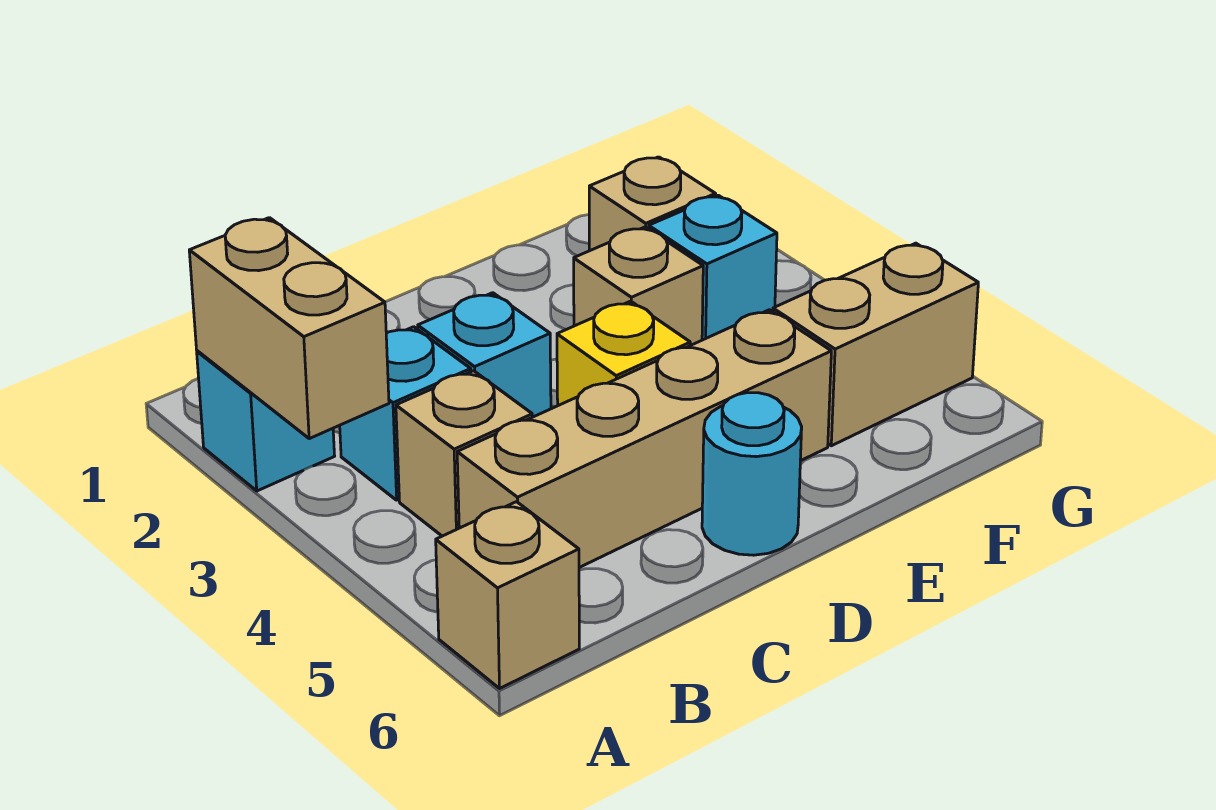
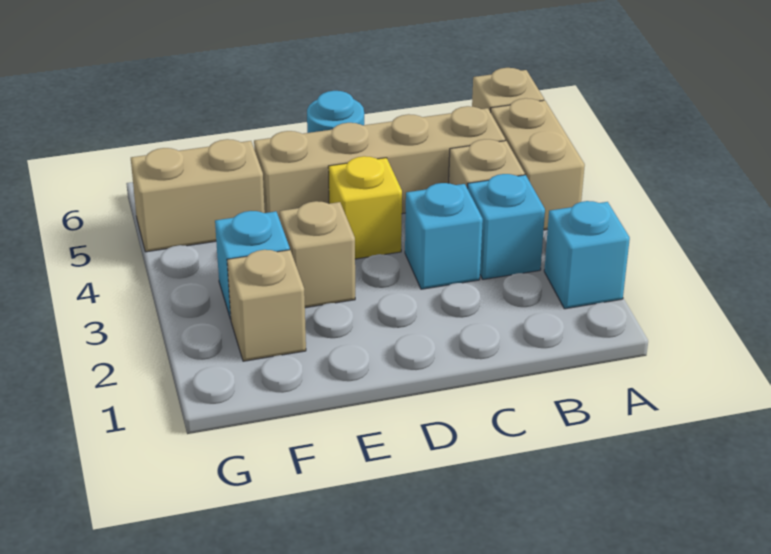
tan brick A2:A3 level 2 -> tan brick A4:A5 level 1

